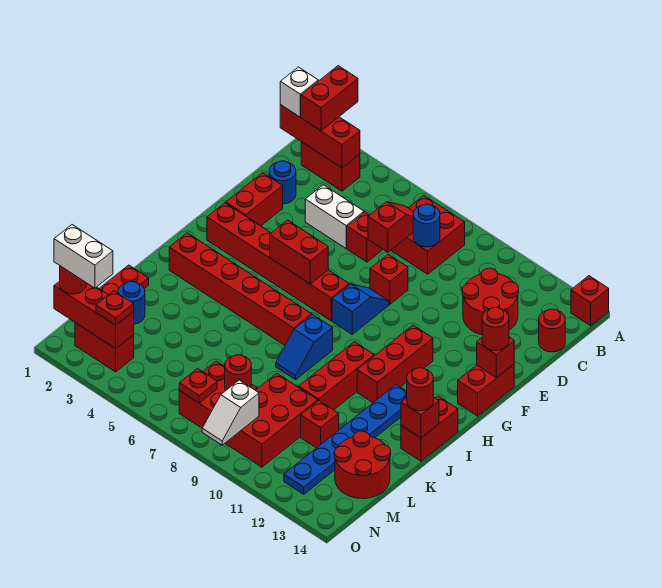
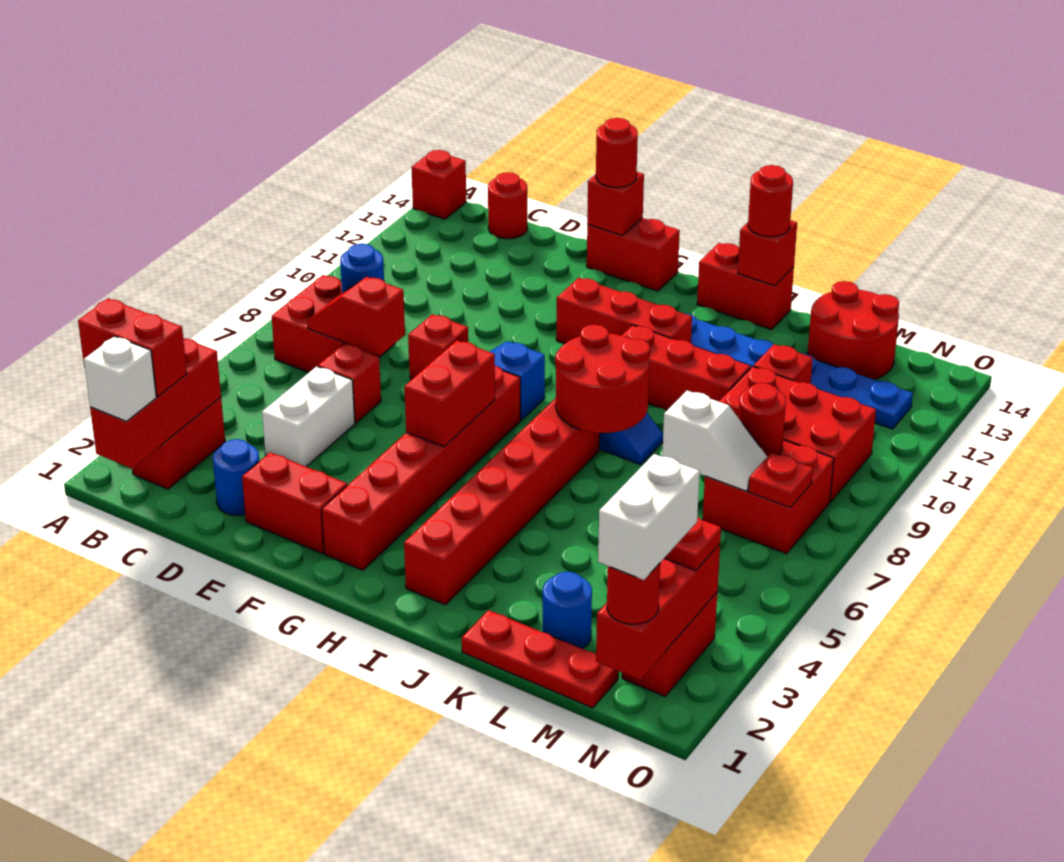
red round brick C11:D12 level 1 -> red round brick I7:J8 level 2
white slope N9:O9 level 2 top N -> white slope L7:M7 level 2 top L

